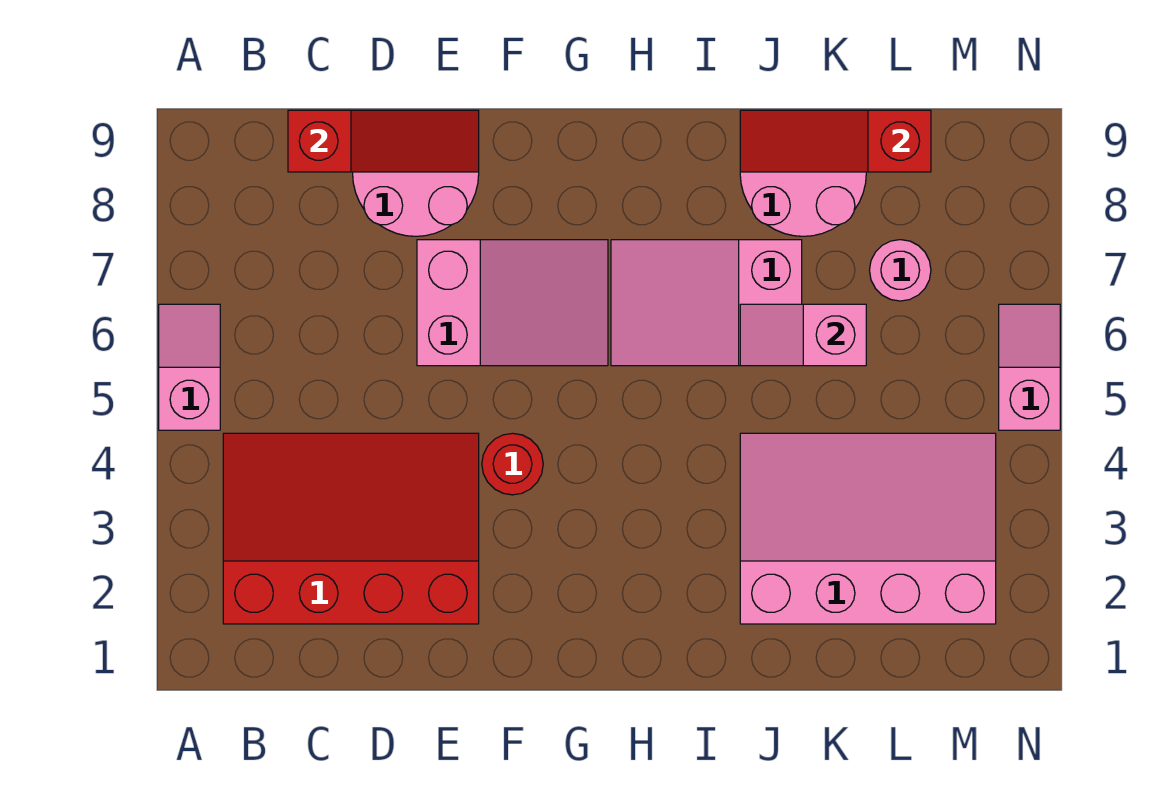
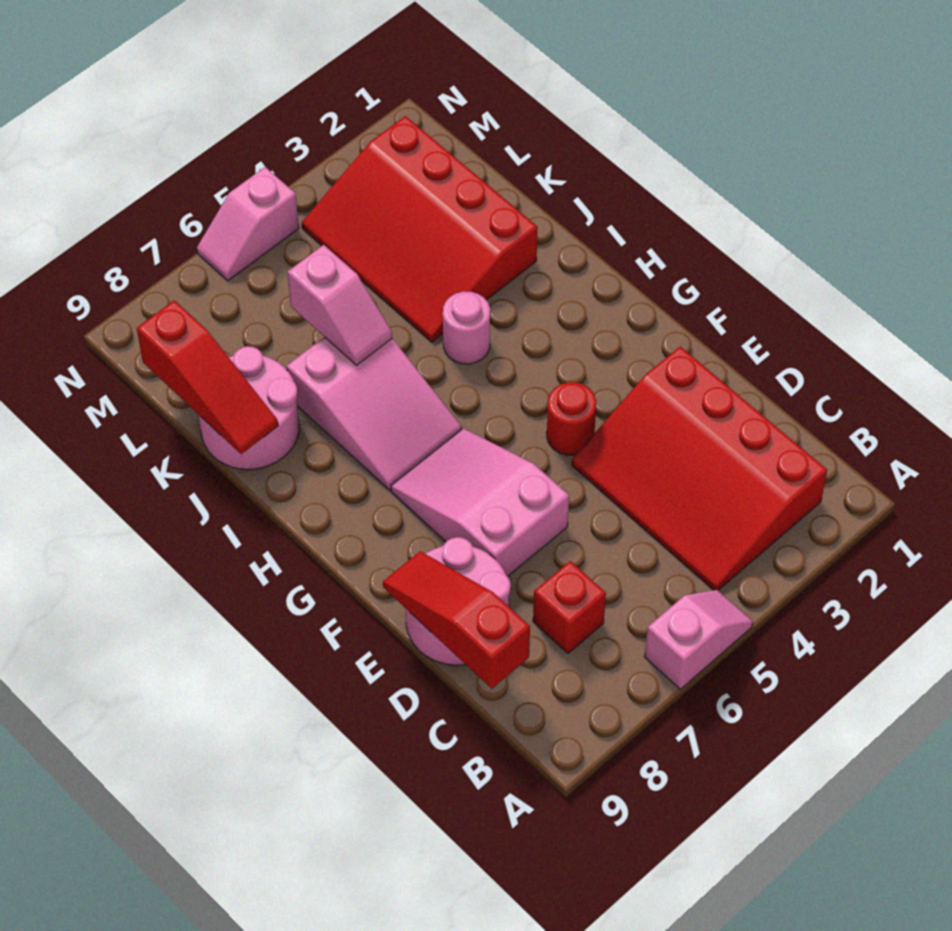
pink slope A5:A6 level 1 top 5 -> pink slope A5:A6 level 1 top 6
none -> red brick C7 level 1
pink slope J2:M4 level 1 top 2 -> red slope J2:M4 level 1 top 2
pink round brick L7 level 1 -> pink round brick I4 level 1

